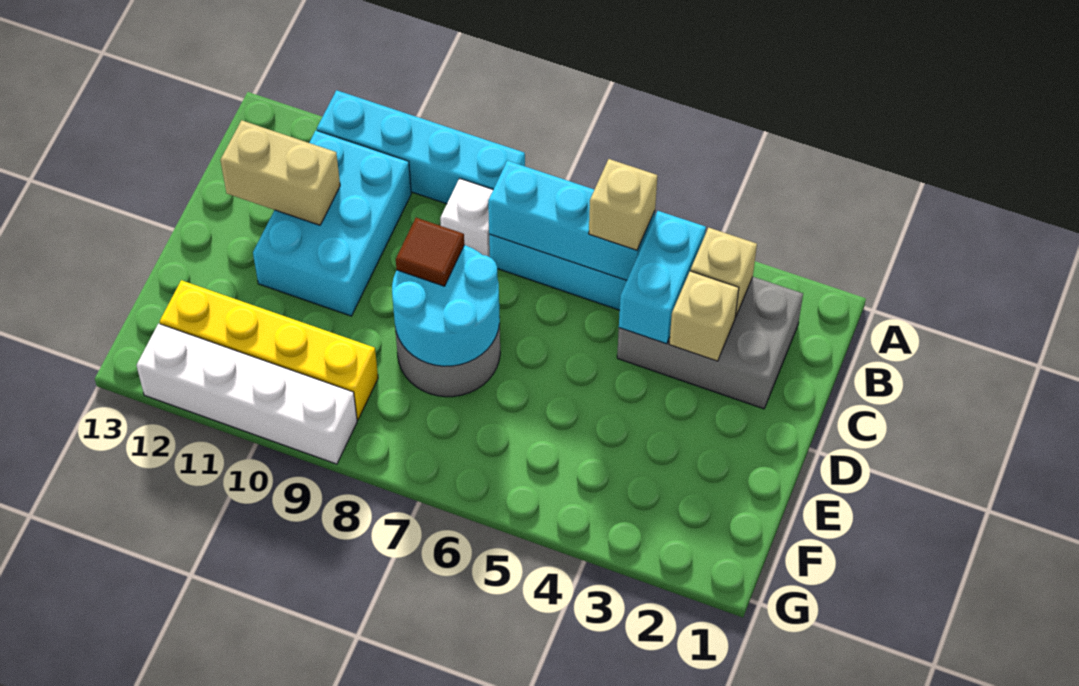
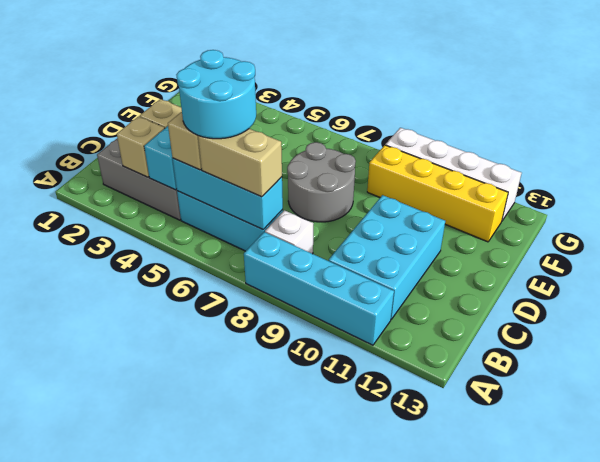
tan brick C11:C12 level 2 -> tan brick B6:B7 level 3
cyan round brick D7:E8 level 2 -> cyan round brick B5:C6 level 4
brown tile D8 level 3 -> none

